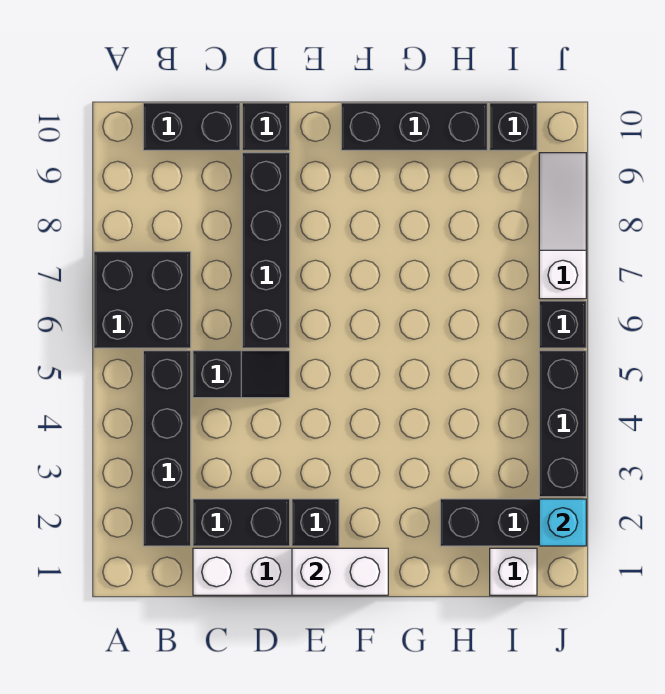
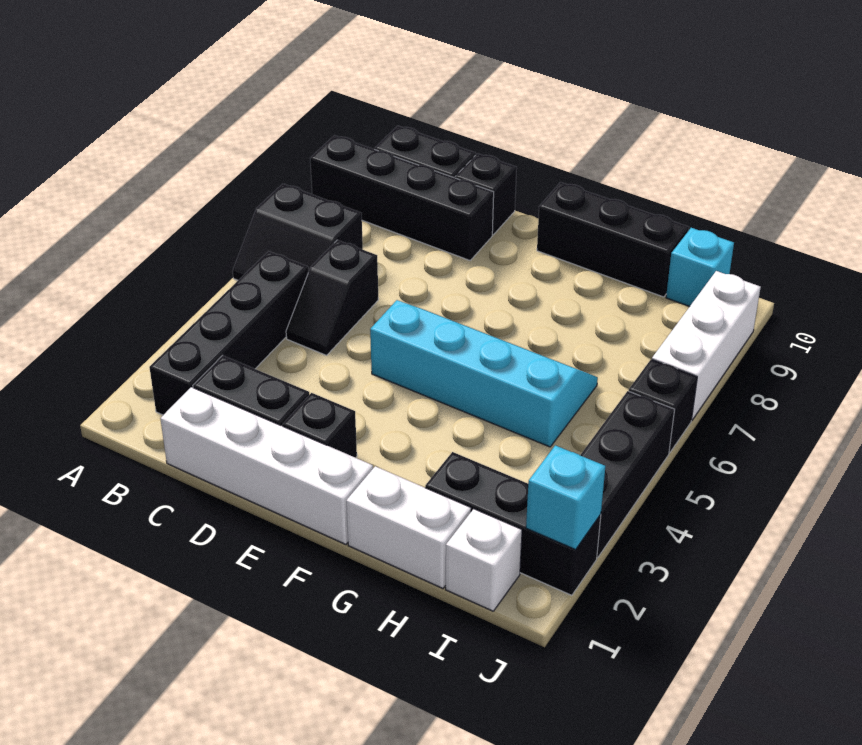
black brick A6:B7 level 1 -> black slope A6:B7 level 1 top 7
black slope C5:D5 level 1 top C -> black slope C5:C6 level 1 top 6
black brick D6:D9 level 1 -> black brick A9:D9 level 1
white brick E1:F1 level 2 -> white brick G1:H1 level 1
none -> cyan slope E5:H6 level 1 top 5
black brick I10 level 1 -> cyan brick I10 level 1
white slope J7:J9 level 1 top 7 -> white brick J7:J9 level 1

